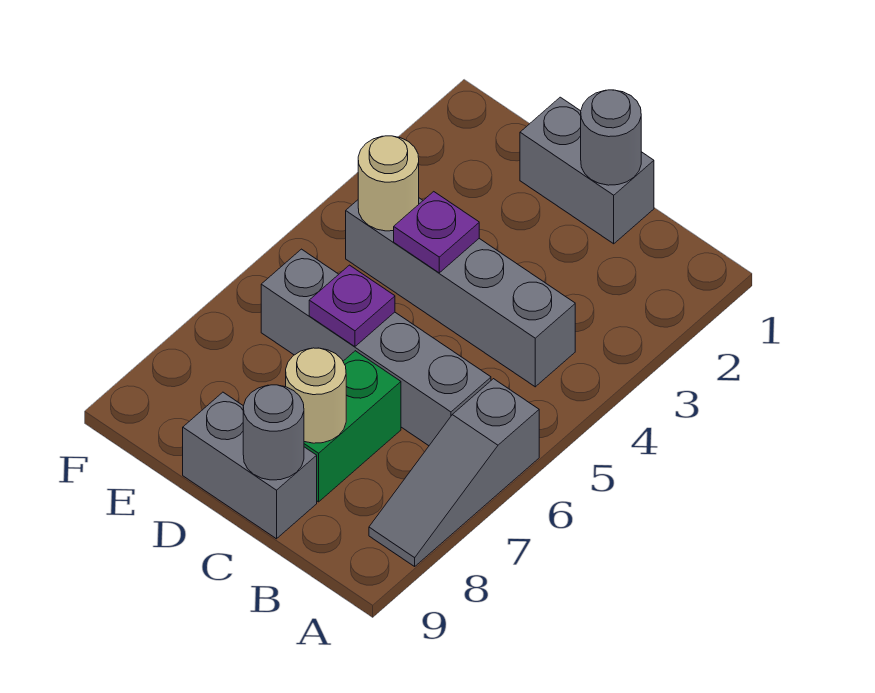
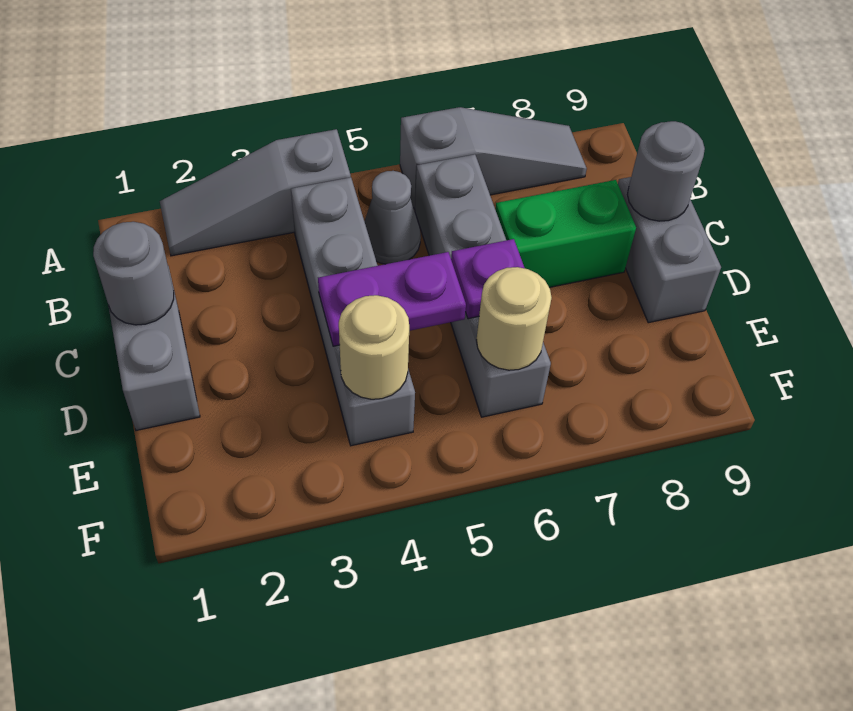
none -> grey slope A2:A4 level 1 top 4
none -> grey cone B5 level 1
tan round brick C8 level 2 -> tan round brick E6 level 2
purple plate D4 level 2 -> purple plate D4:D5 level 2

